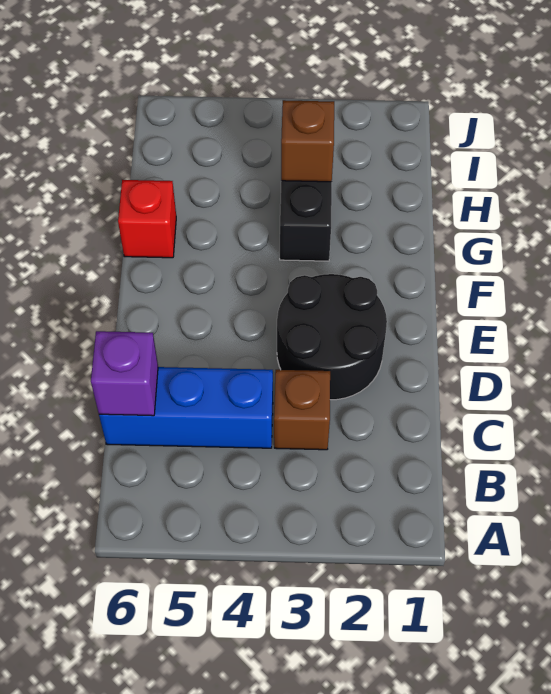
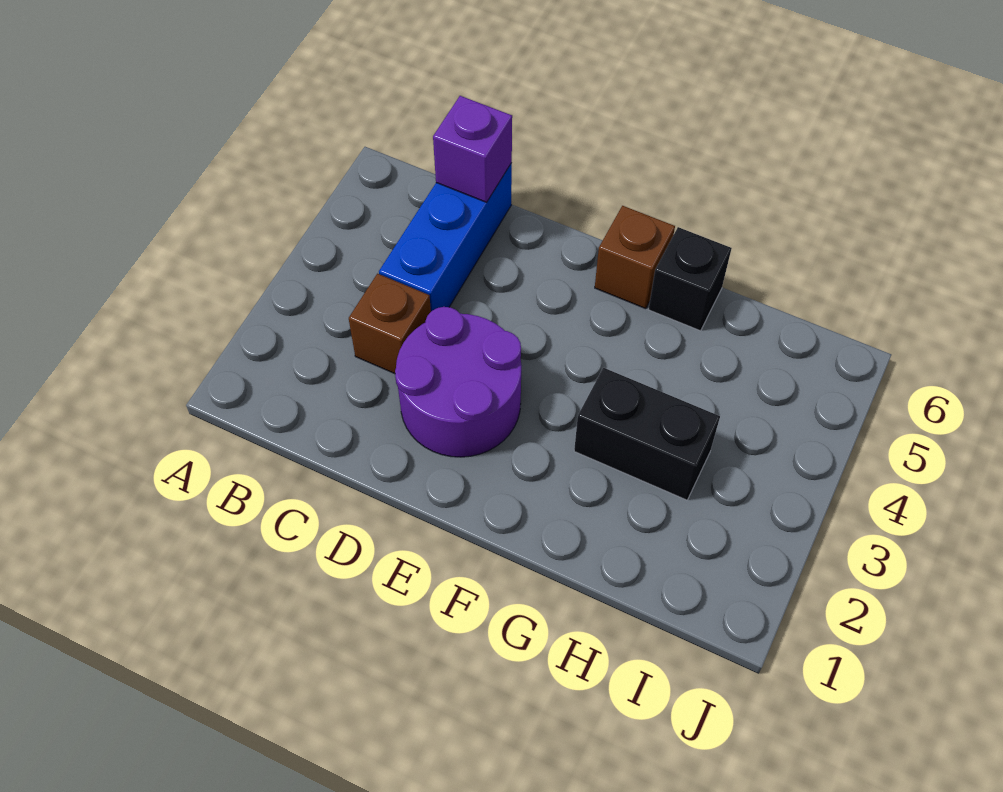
black round brick D2:E3 level 1 -> purple round brick D2:E3 level 1
red brick G6 level 1 -> black brick G6 level 1
brown brick H3 level 2 -> brown brick F6 level 1

